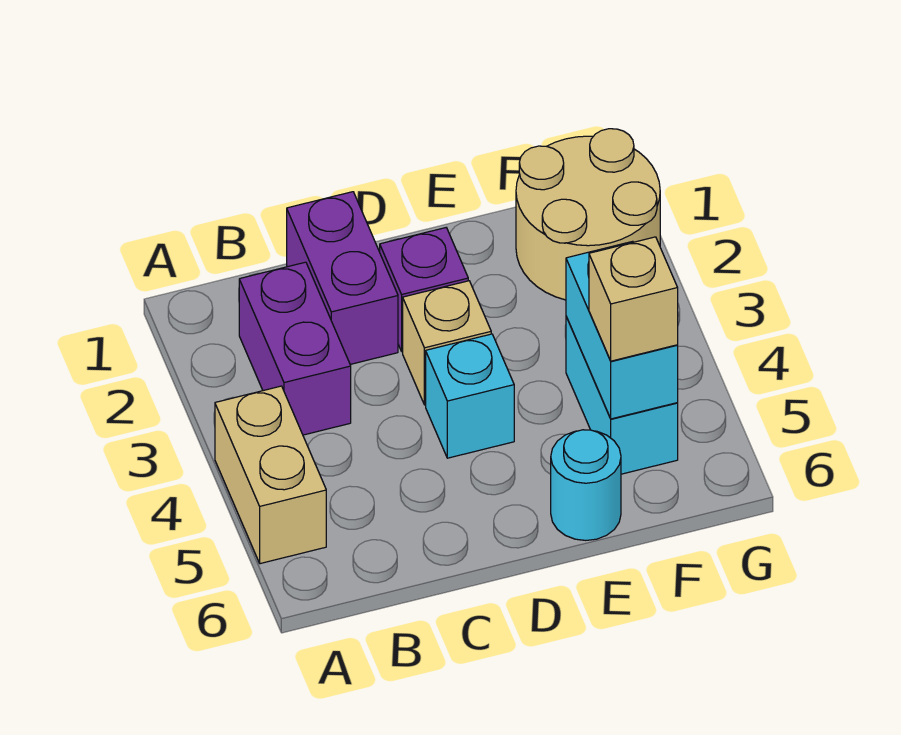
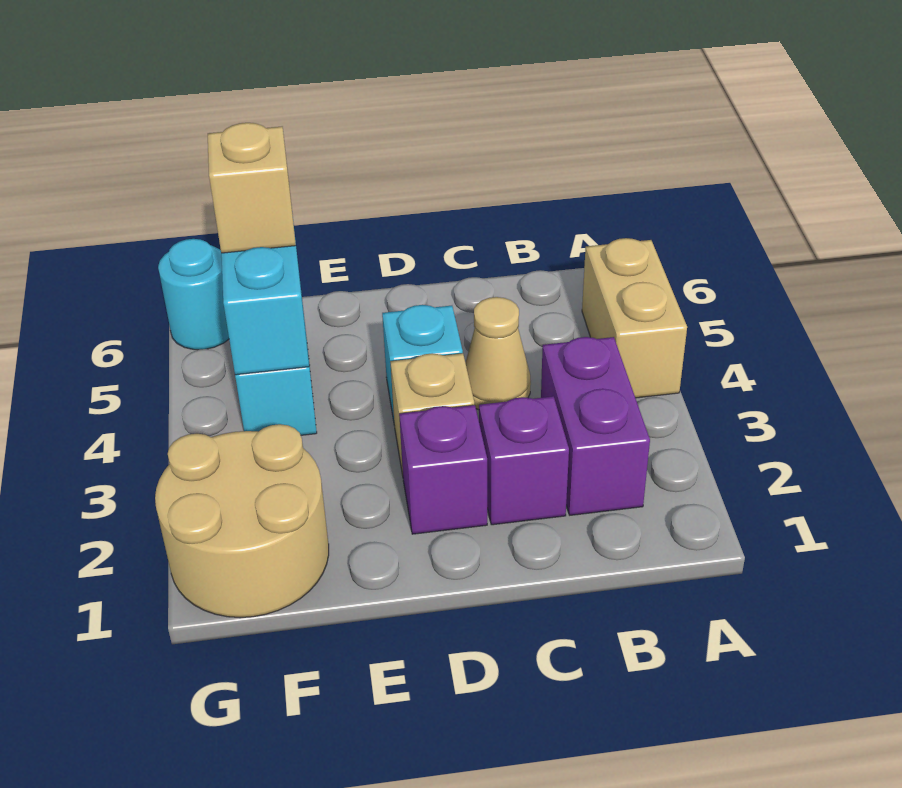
purple brick C1:C2 level 1 -> purple brick C2 level 1
none -> tan cone C4 level 1
cyan round brick E6 level 1 -> cyan round brick G6 level 1

